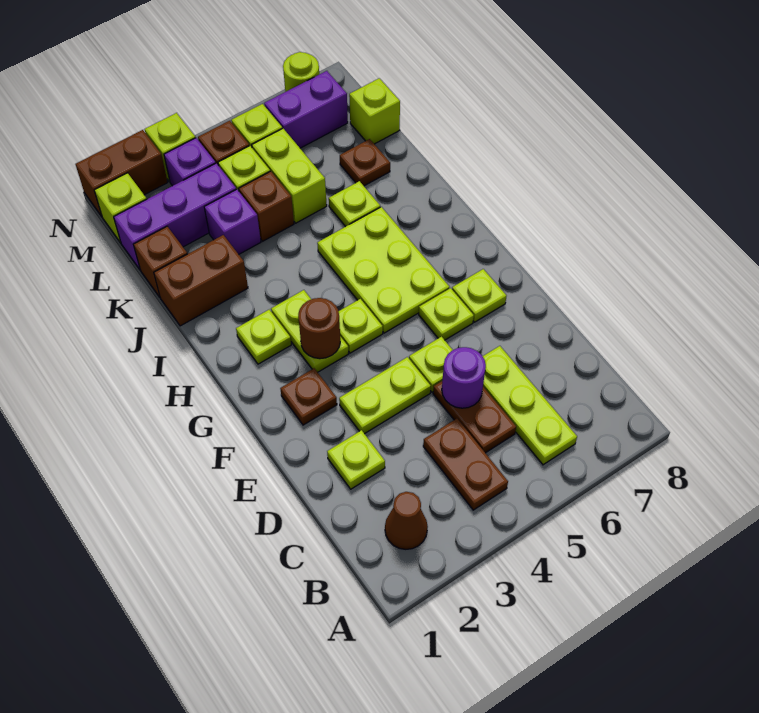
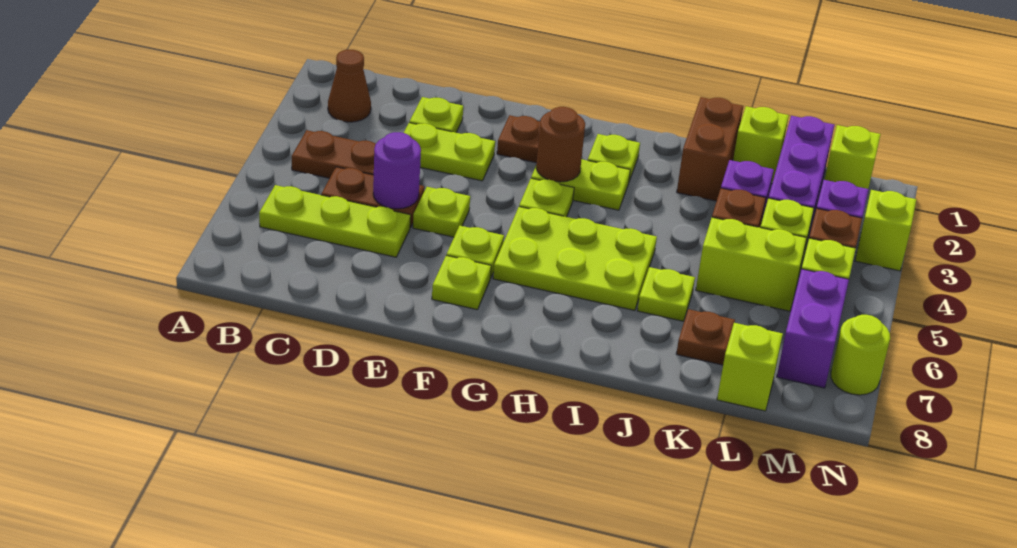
lime plate E3:E4 level 1 -> lime plate D3:E3 level 1
brown brick K1 level 1 -> lime brick K1 level 1
brown brick N1:N2 level 1 -> none

